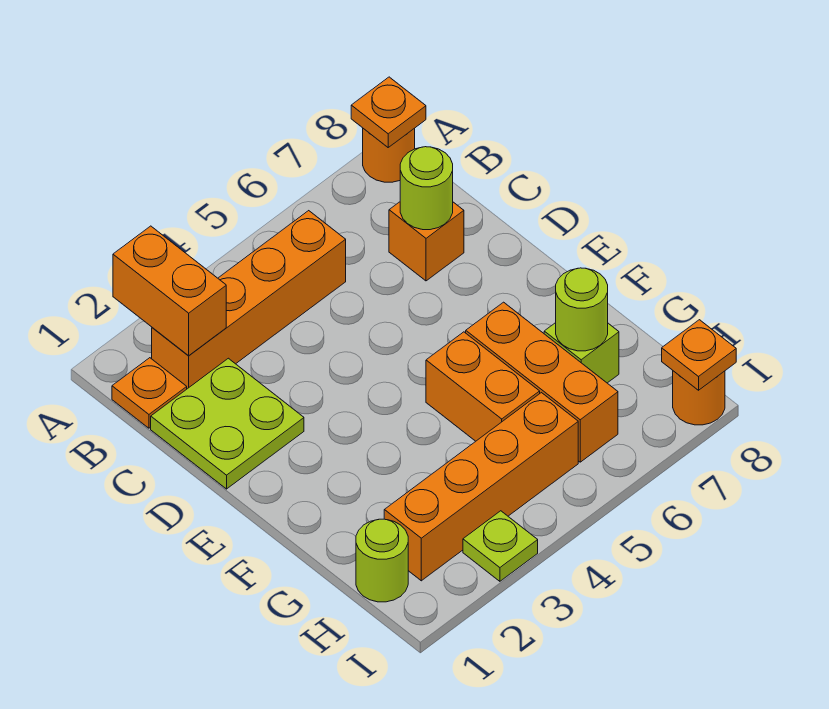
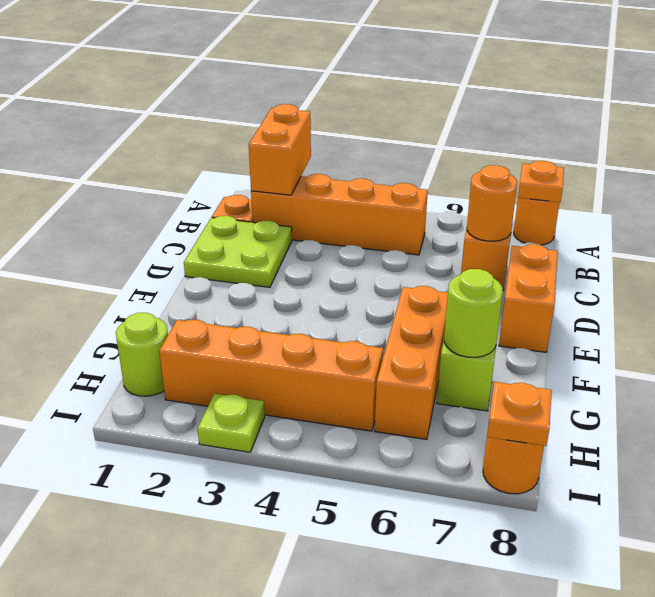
lime round brick C7 level 2 -> orange round brick C7 level 2
orange brick F5:G5 level 1 -> orange brick D8:E8 level 1

